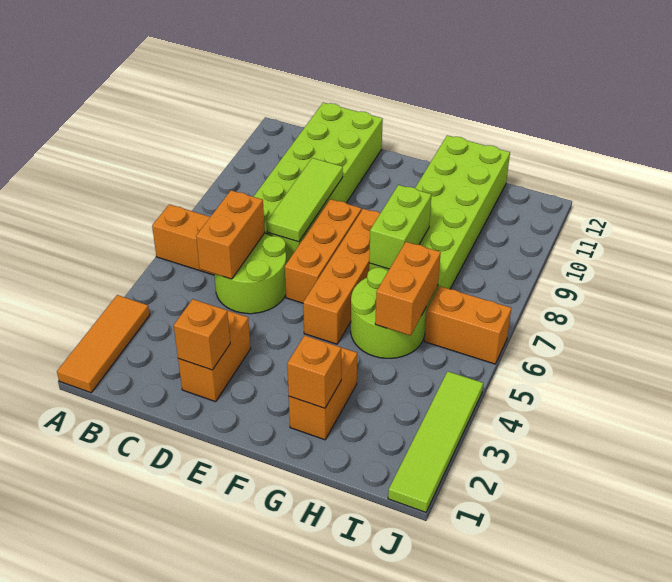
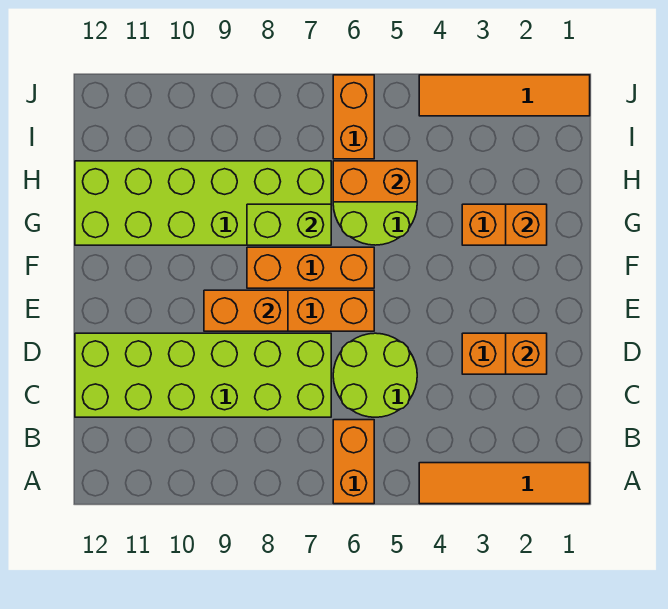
orange tile A1:A3 level 1 -> orange tile A1:A4 level 1
orange brick C5:C6 level 2 -> orange brick E8:E9 level 2
lime tile D7:D9 level 2 -> none
orange brick F5:F8 level 1 -> orange brick F6:F8 level 1
lime tile J1:J4 level 1 -> orange tile J1:J4 level 1

